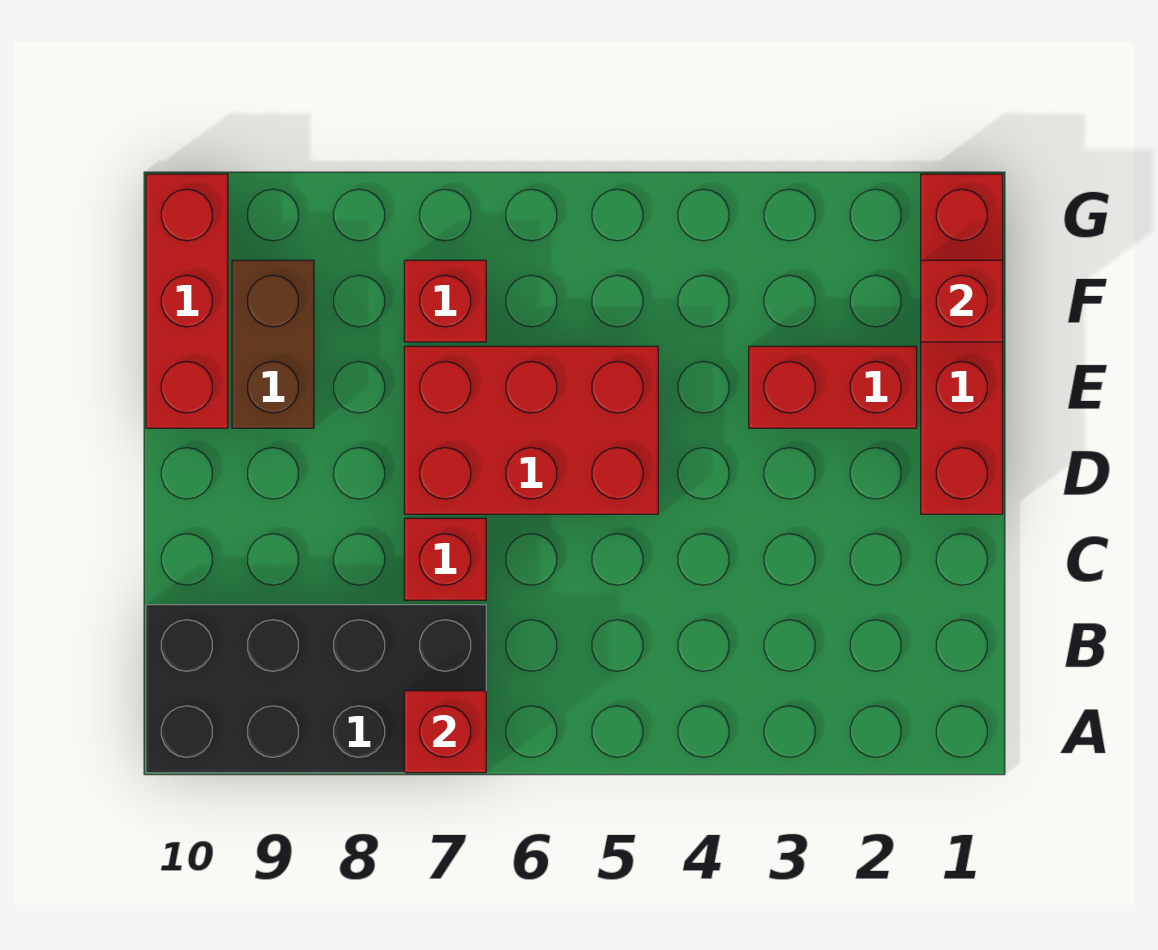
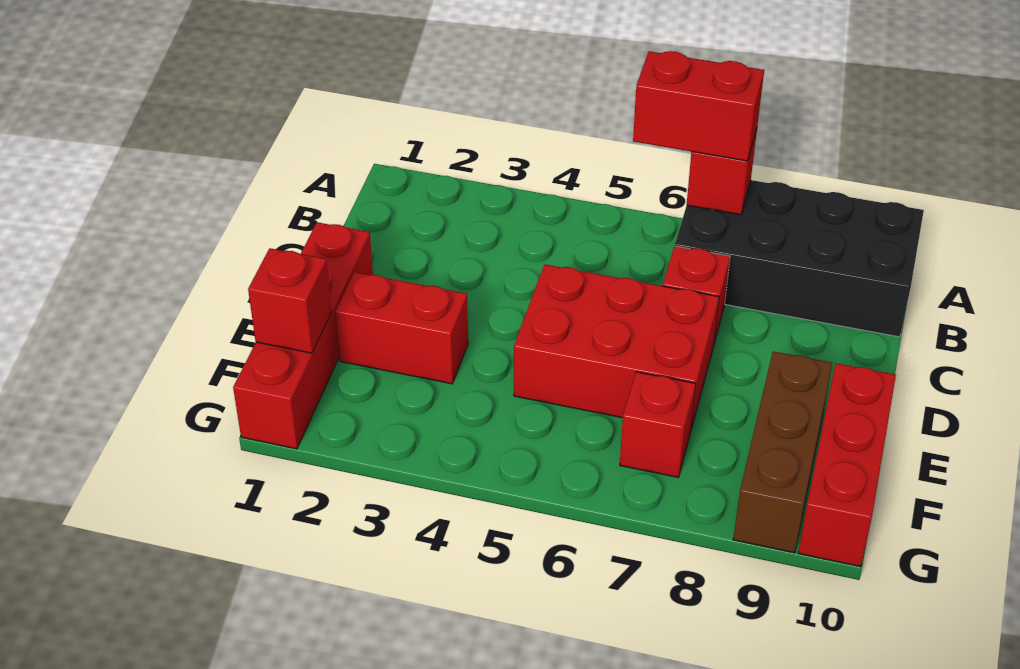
none -> red brick A6:A7 level 3
brown brick E9:F9 level 1 -> brown brick E9:G9 level 1

